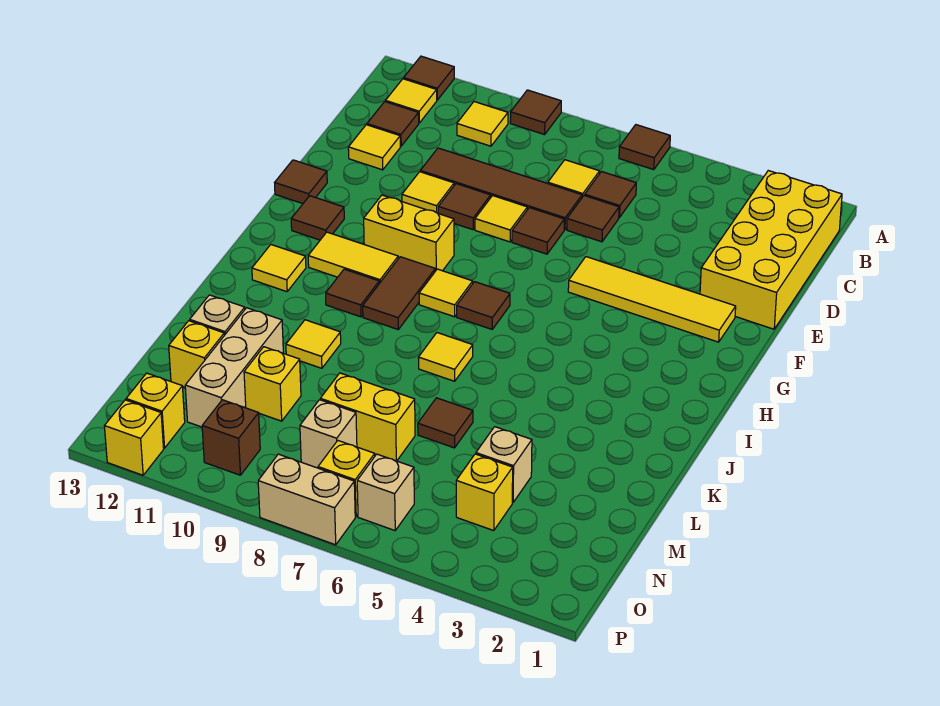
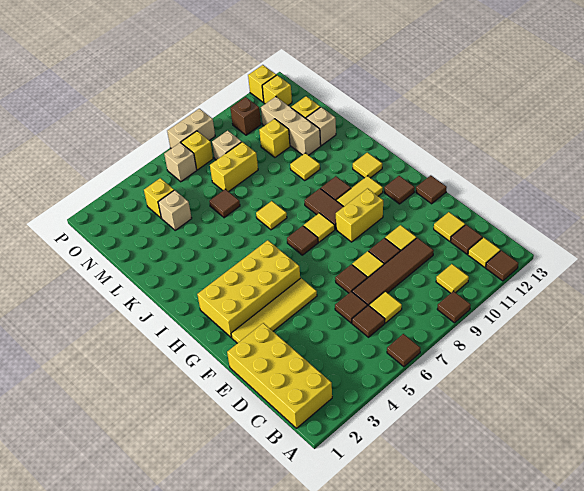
none -> yellow brick G2:H5 level 1

